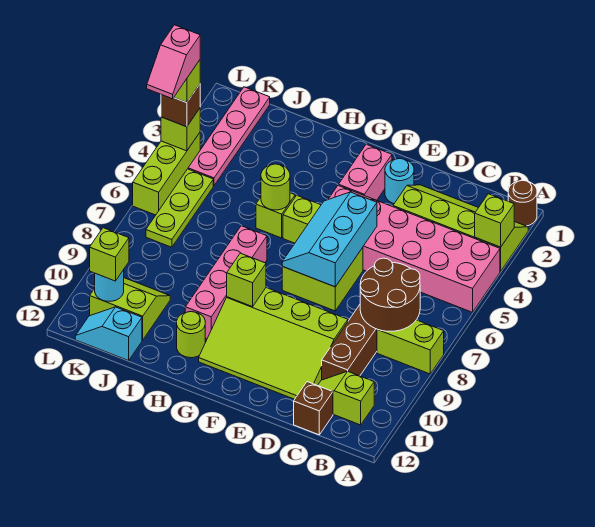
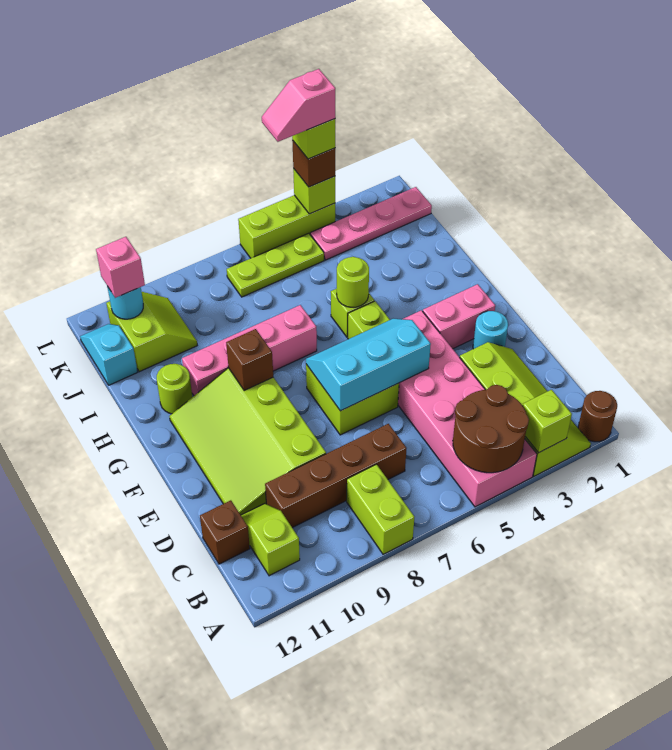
brown round brick B7:C8 level 2 -> brown round brick A4:B5 level 2
lime brick G9 level 2 -> brown brick G9 level 2
lime brick K11 level 3 -> pink brick K11 level 3

